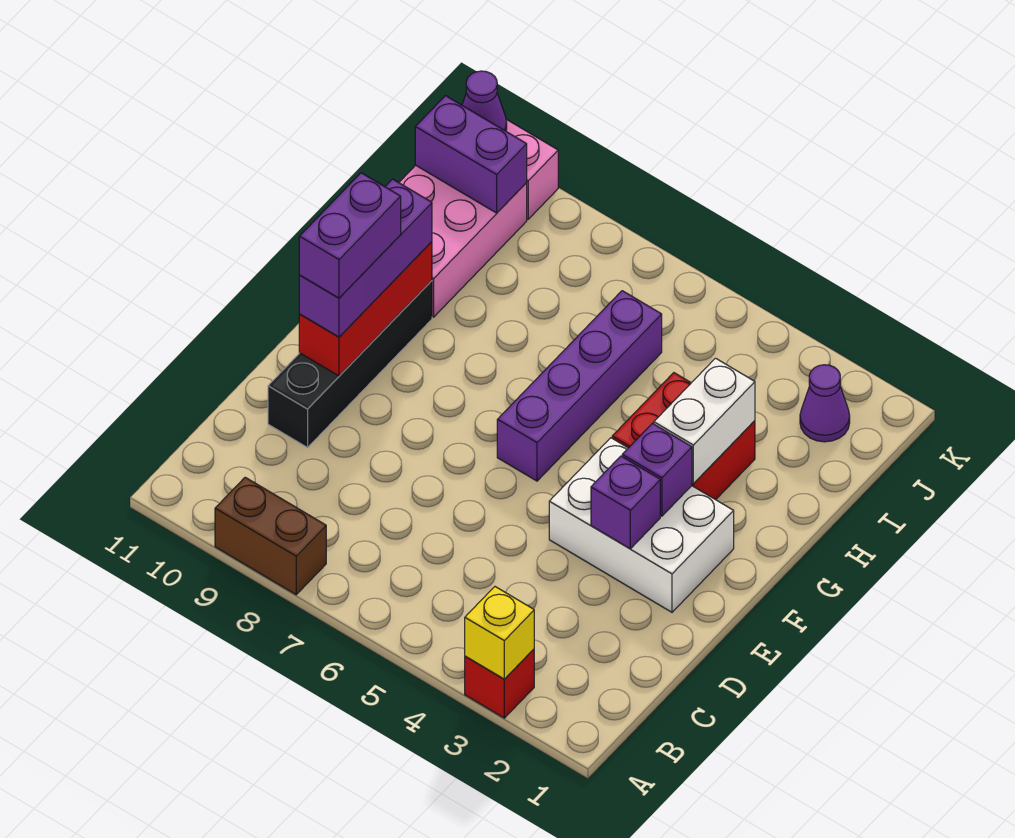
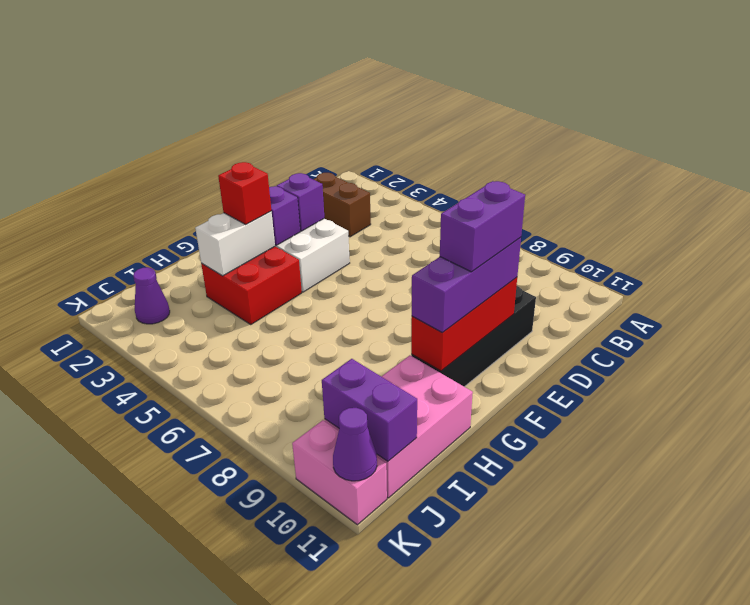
red brick A3 level 1 -> red brick G3 level 3
yellow brick A3 level 2 -> none
brown brick A8:A9 level 1 -> brown brick C2:C3 level 1
purple brick F6:I6 level 1 -> none

